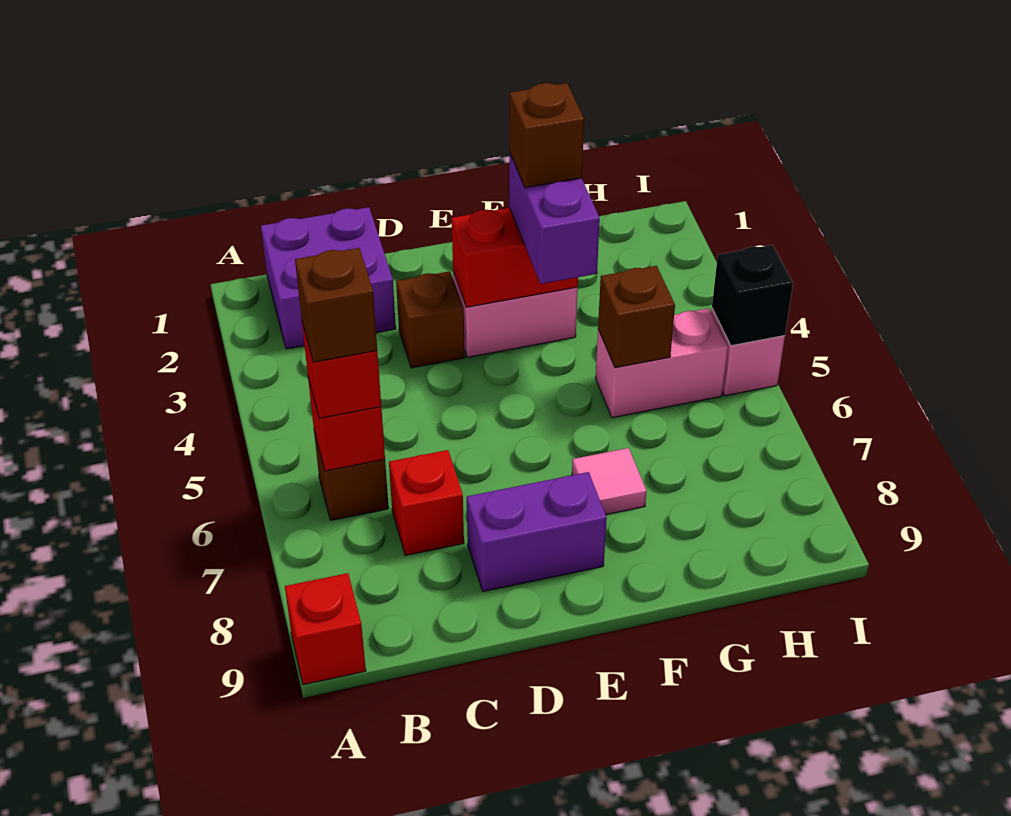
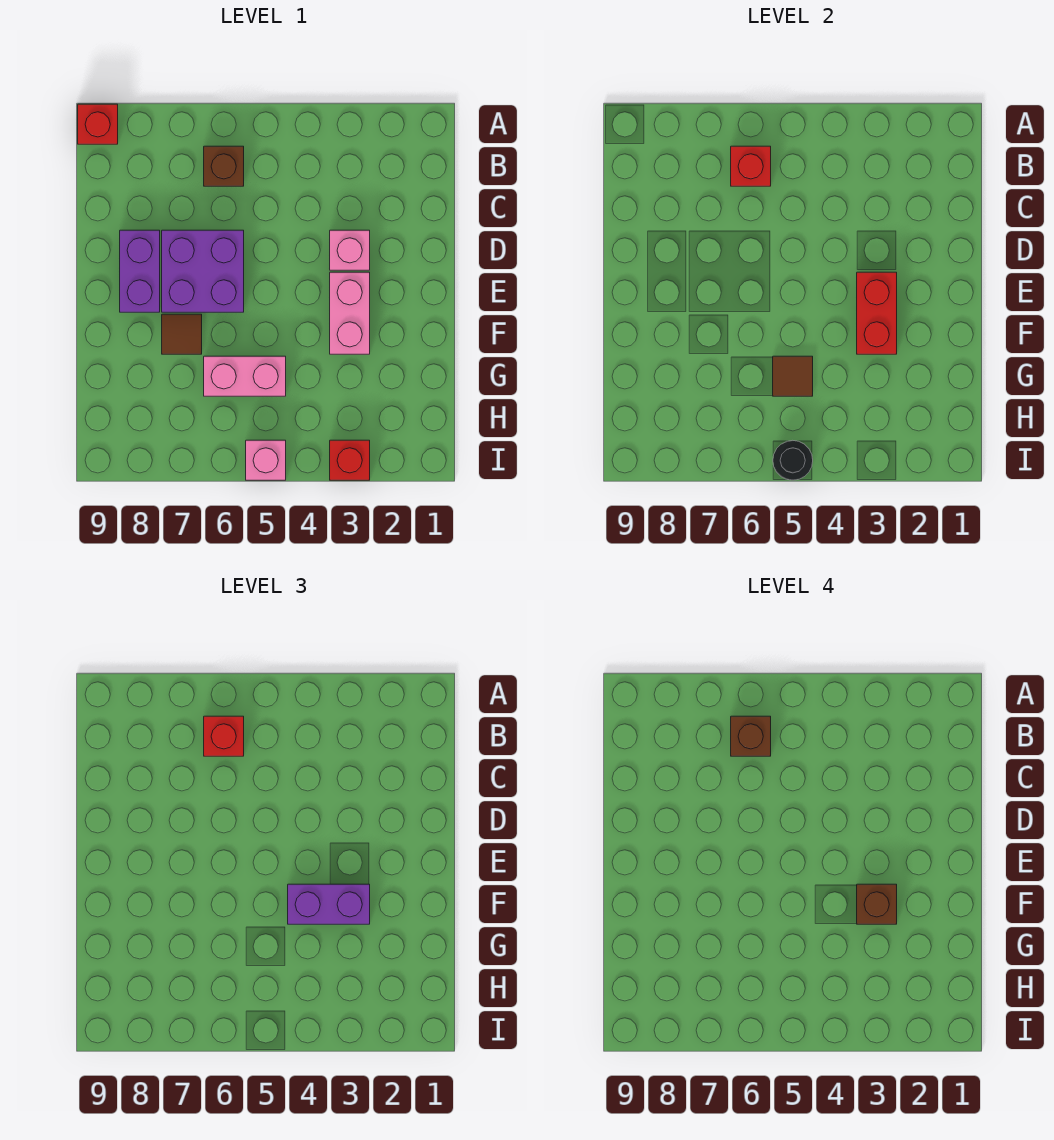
purple brick B1:C2 level 1 -> purple brick D6:E7 level 1
red brick C7 level 1 -> red brick I3 level 1
brown brick D3 level 1 -> pink brick D3 level 1
pink tile F7 level 1 -> brown tile F7 level 1
pink brick G5:H5 level 1 -> pink brick G5:G6 level 1
brown brick G5 level 2 -> brown tile G5 level 2
black brick I5 level 2 -> black round brick I5 level 2

